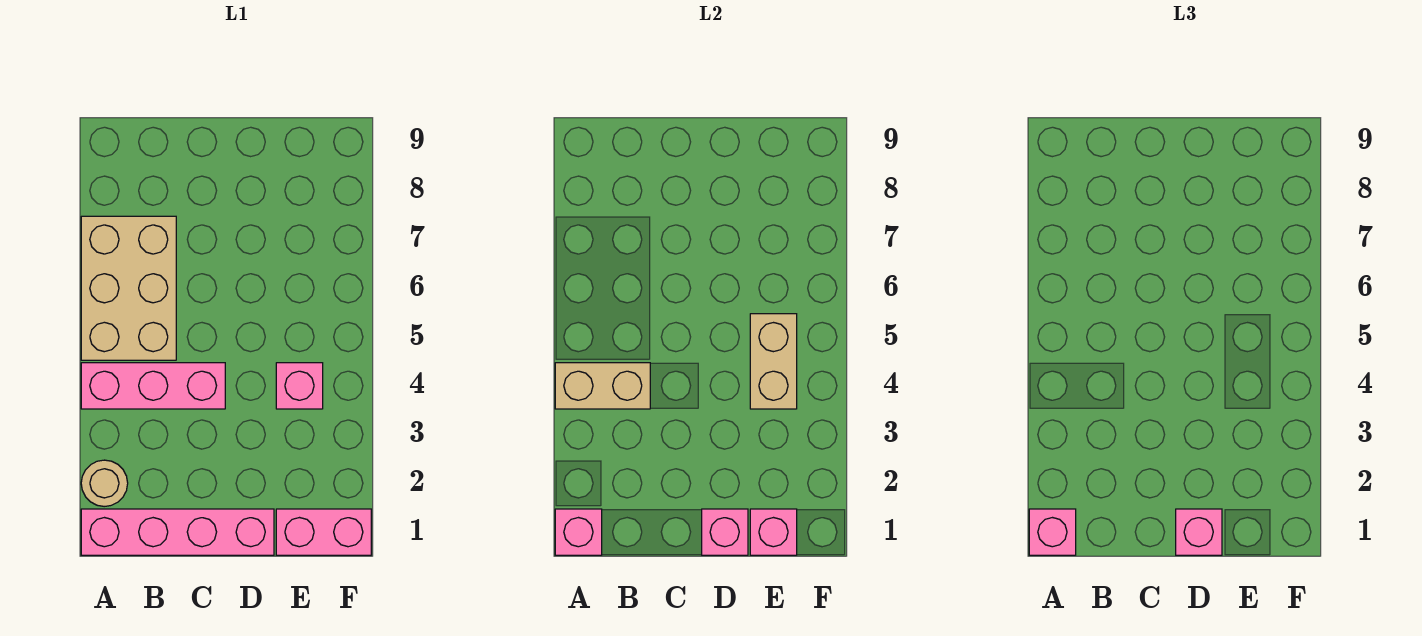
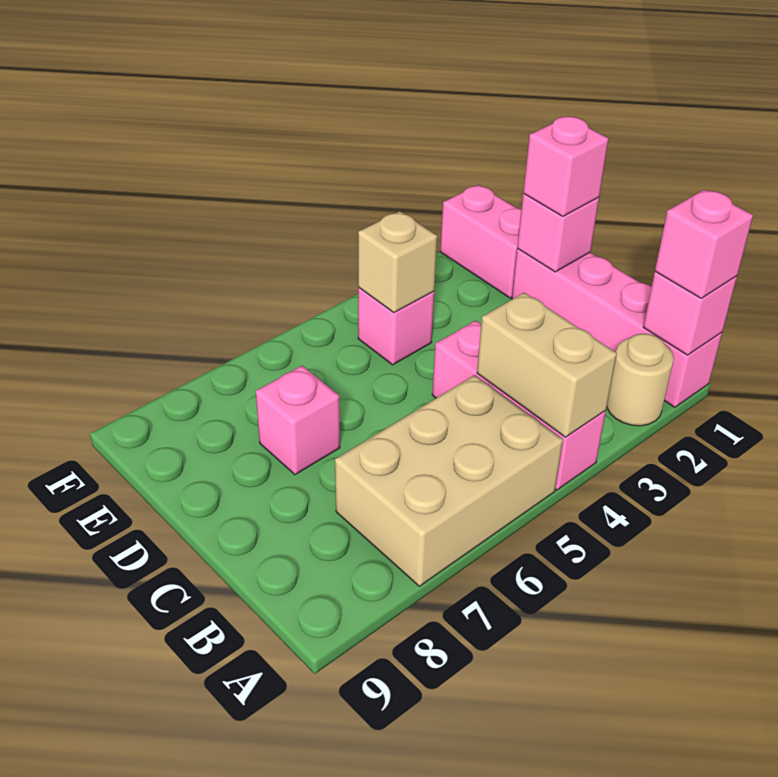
pink brick E1 level 2 -> pink brick D7 level 1
tan brick E4:E5 level 2 -> tan brick E4 level 2

